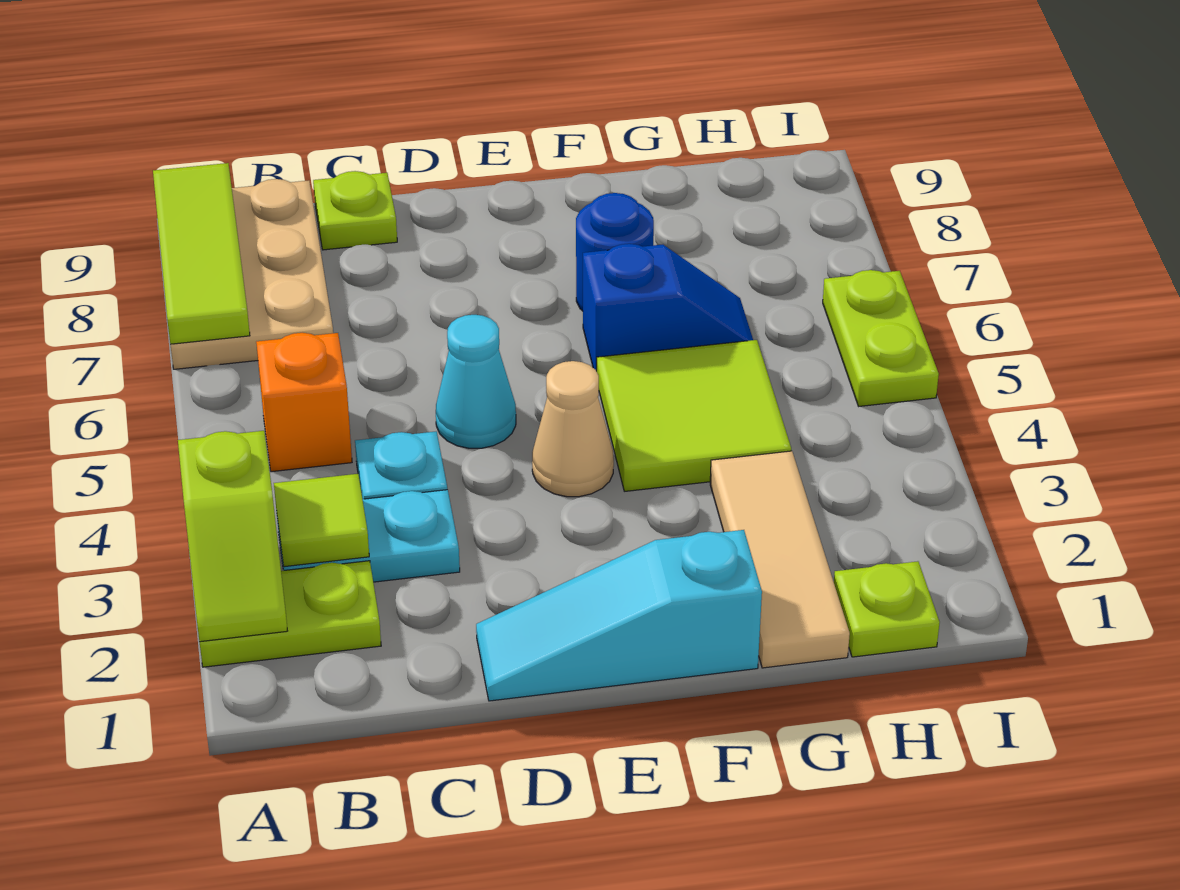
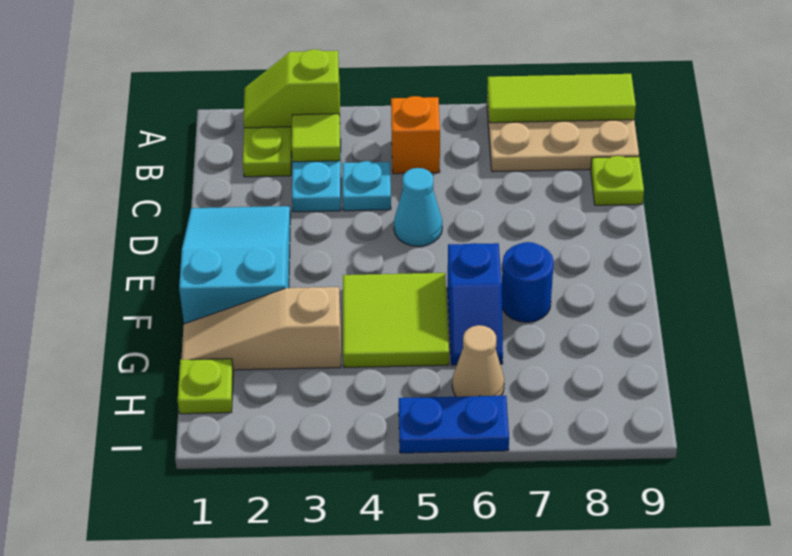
cyan slope D1:F1 level 1 top F -> cyan slope D1:F2 level 1 top F
tan cone E4 level 1 -> tan cone H6 level 1
tan tile G1:G3 level 1 -> tan slope G1:G3 level 1 top 3
lime plate I5:I6 level 1 -> blue plate I5:I6 level 1

